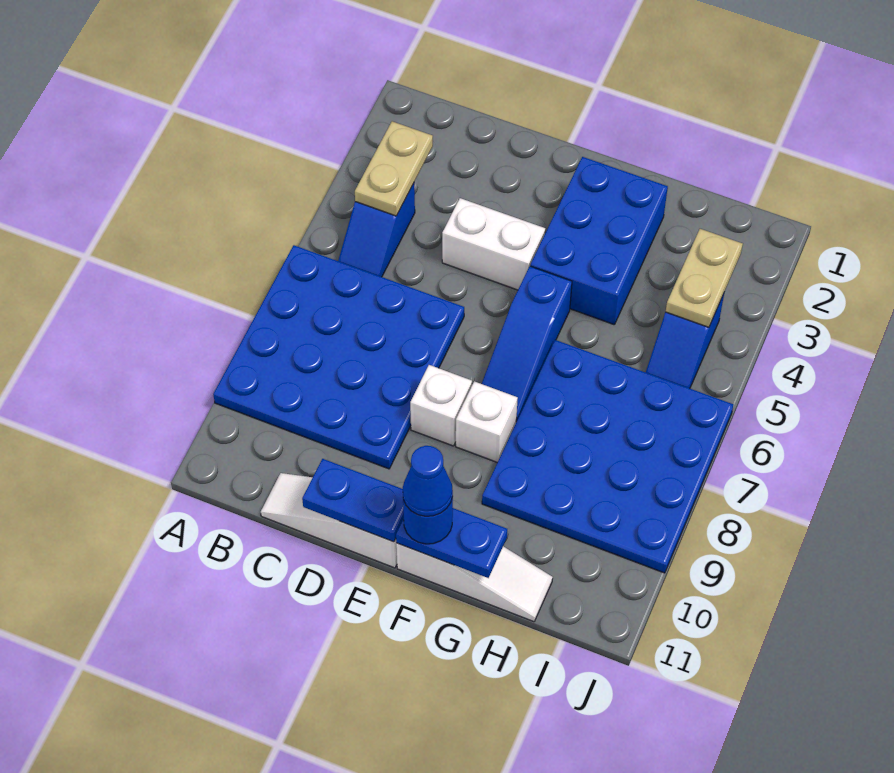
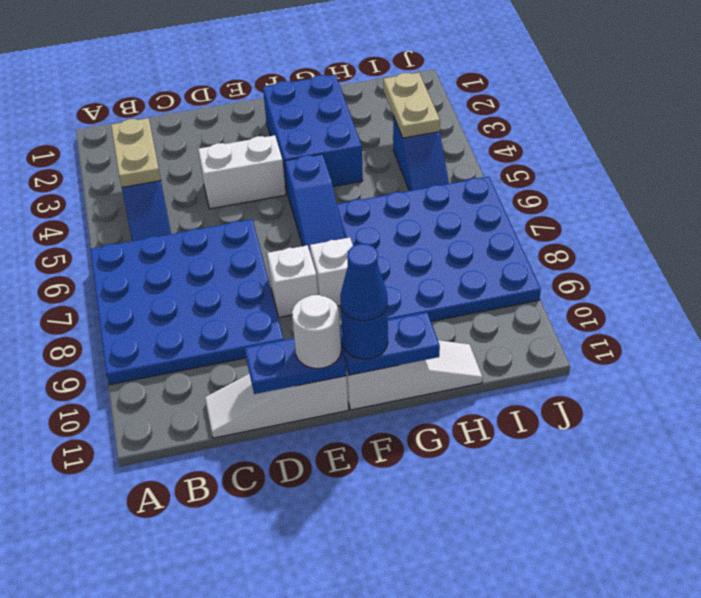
none -> white round brick E11 level 3

